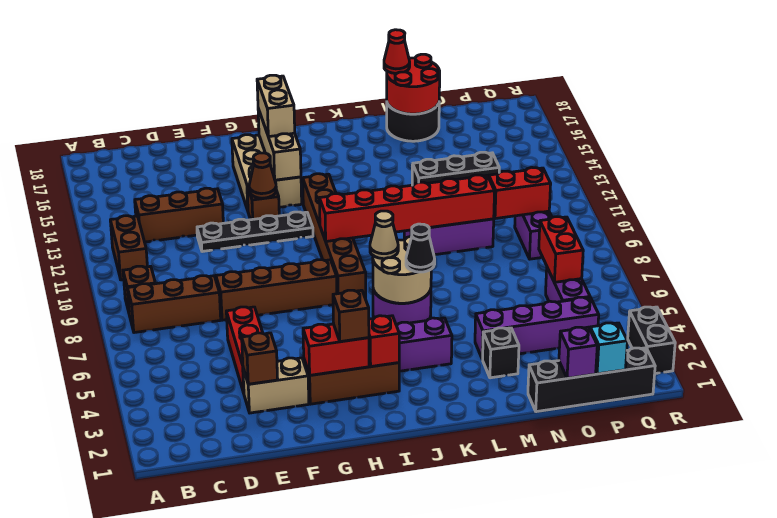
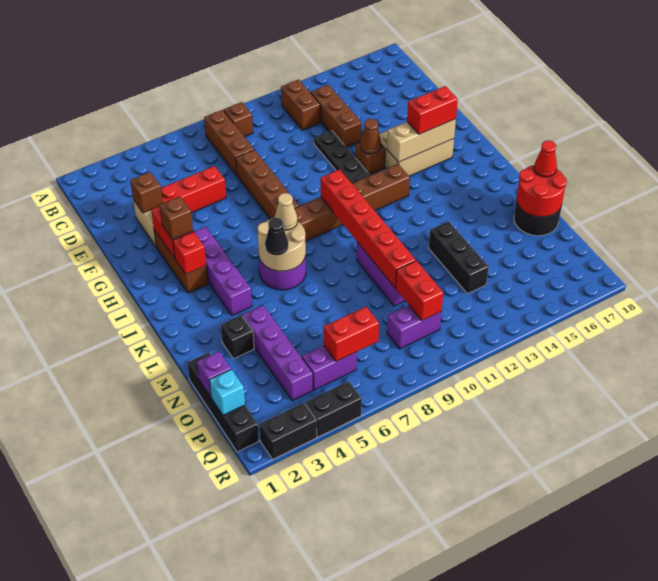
brown brick B11:B12 level 1 -> brown brick B12:C12 level 1
tan brick H15:H16 level 3 -> red brick H15:H16 level 3
none -> black brick R4:R5 level 1

